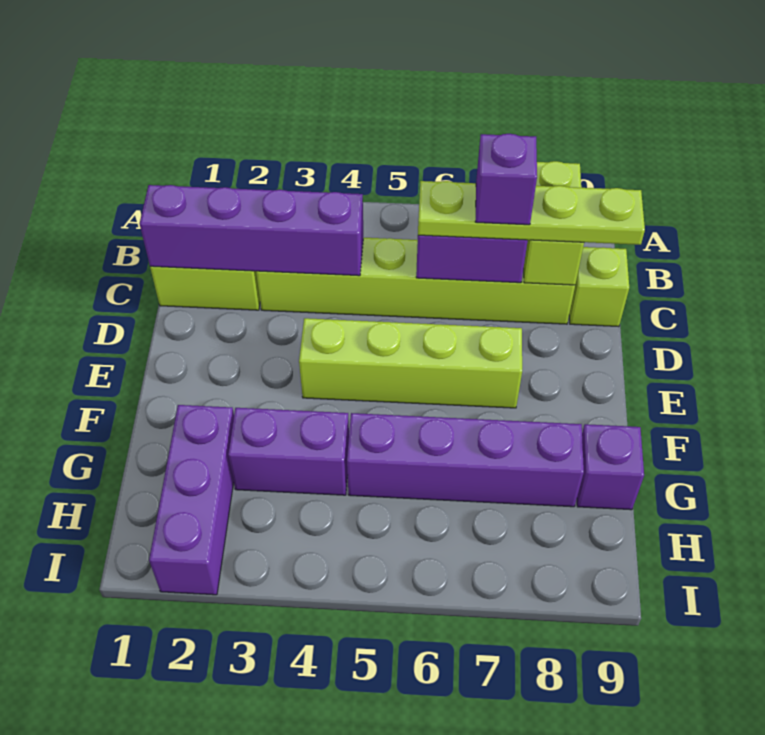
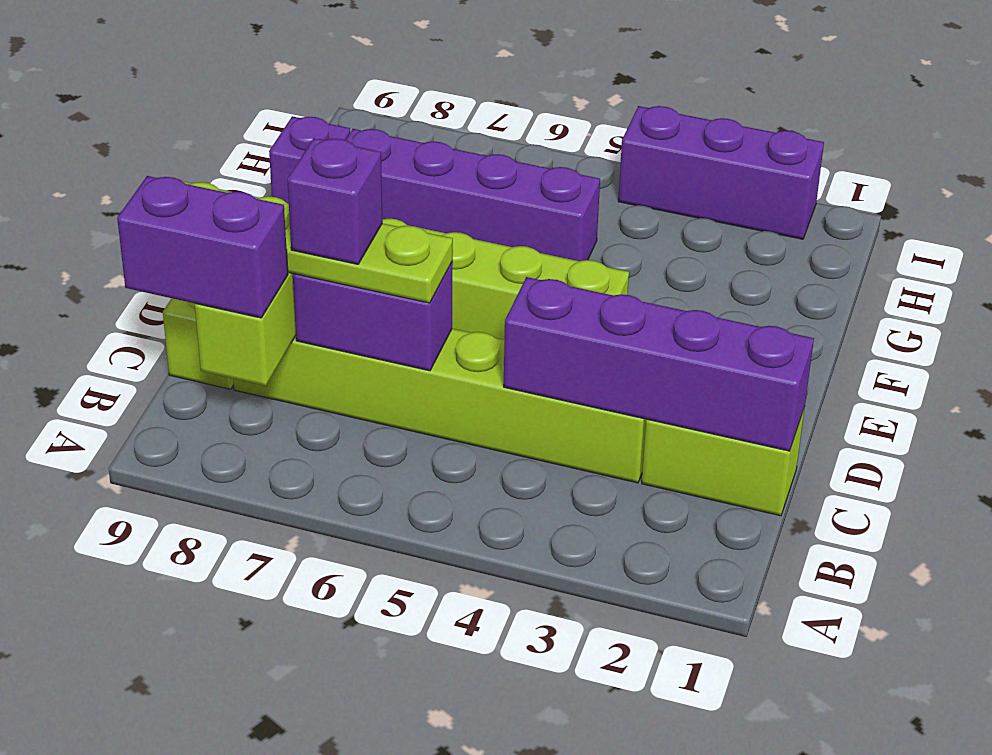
purple brick G2:I2 level 1 -> purple brick I2:I4 level 1
purple brick G3:G4 level 1 -> purple brick B8:B9 level 3

